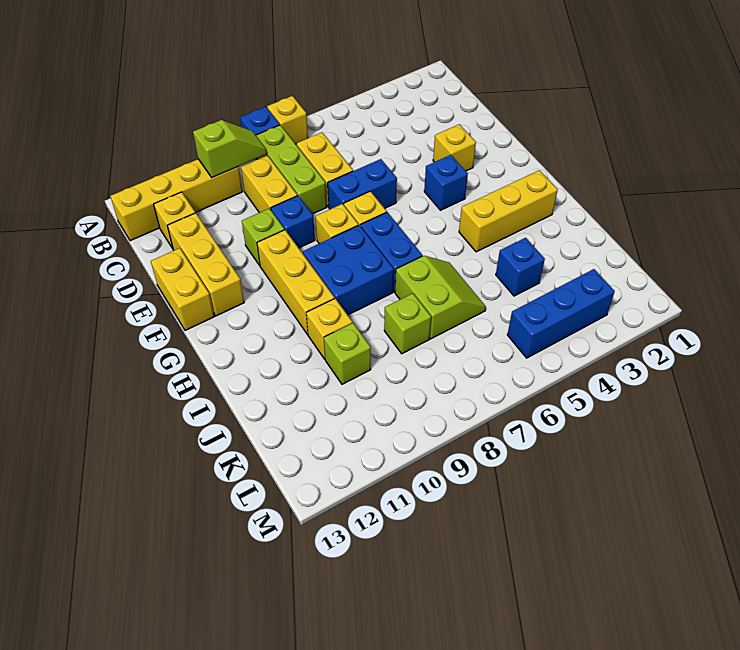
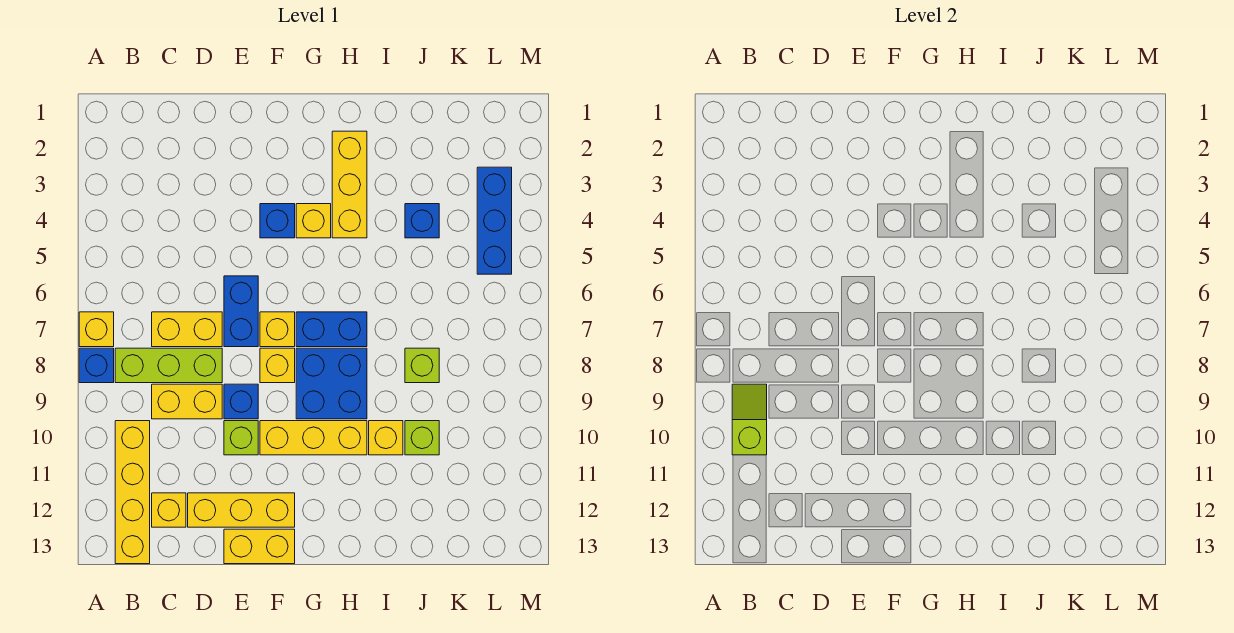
yellow brick E3 level 1 -> yellow brick G4 level 1
lime slope I6:J7 level 1 top 7 -> none

